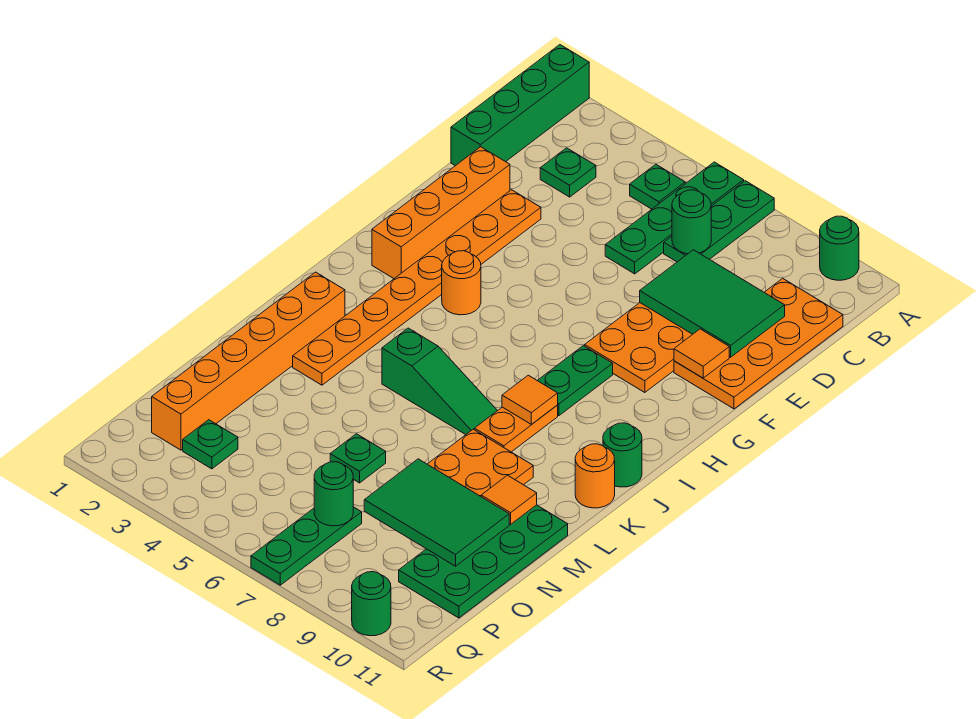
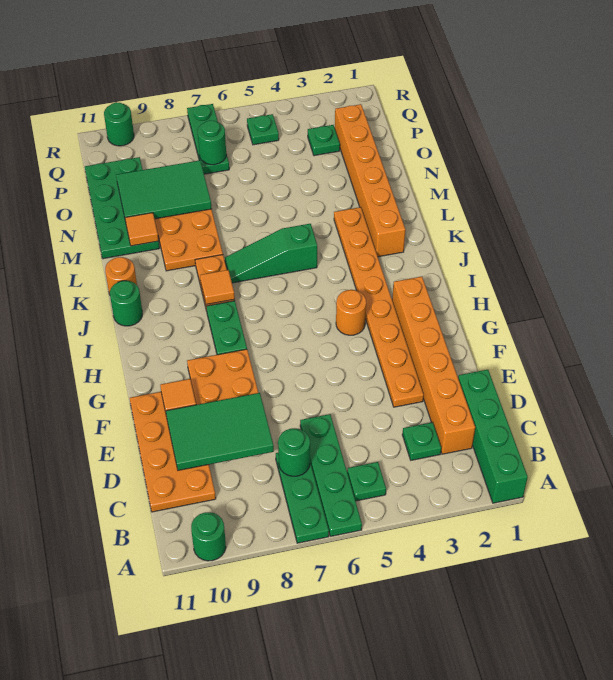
orange brick E2:H2 level 1 -> orange brick C2:H2 level 1
green plate N6 level 1 -> green plate Q5 level 1

